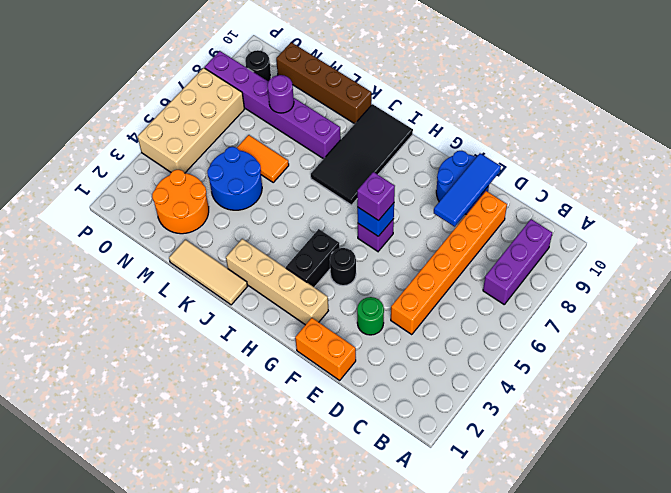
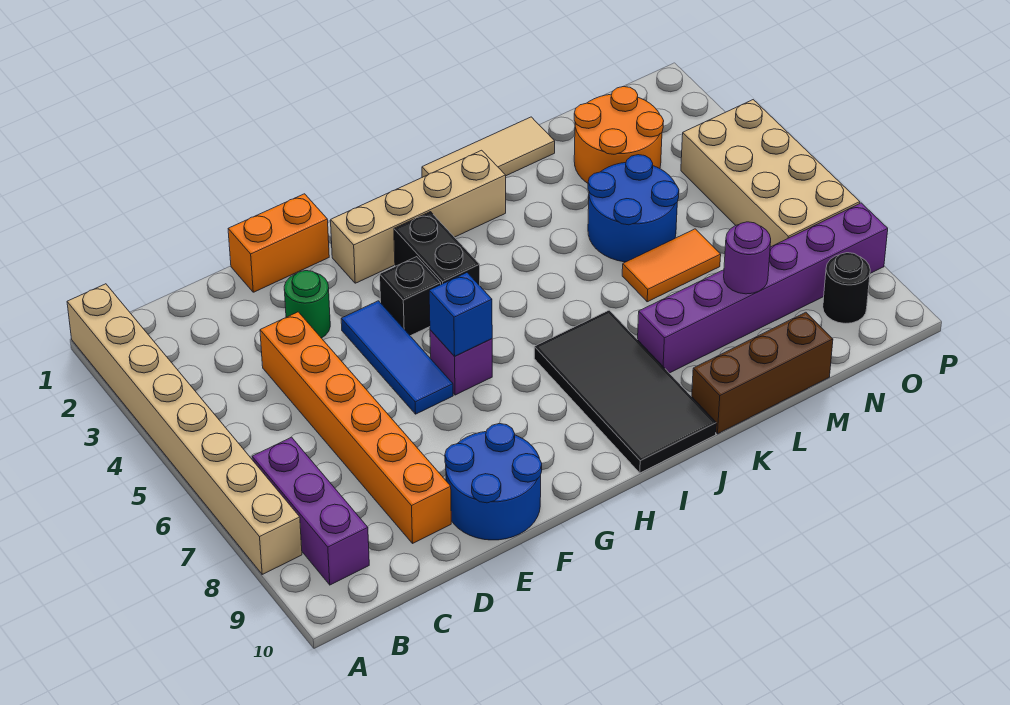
none -> tan brick A1:A8 level 1
blue tile E8:E10 level 2 -> blue tile F4:F6 level 1
black round brick G4 level 1 -> black brick G4 level 1
purple brick G6 level 3 -> none
brown brick K10:N10 level 1 -> brown brick K10:M10 level 1

